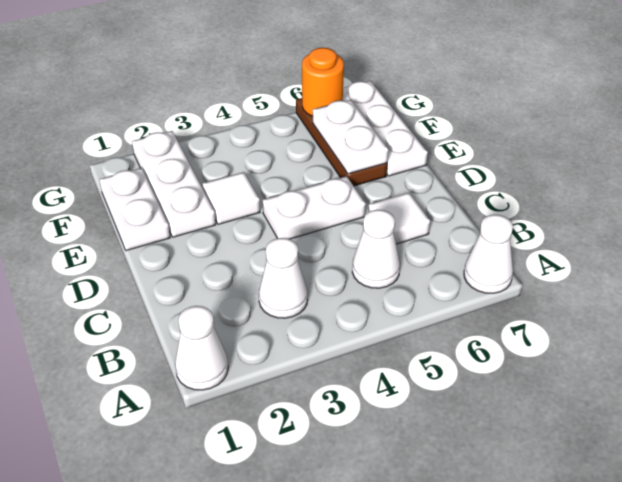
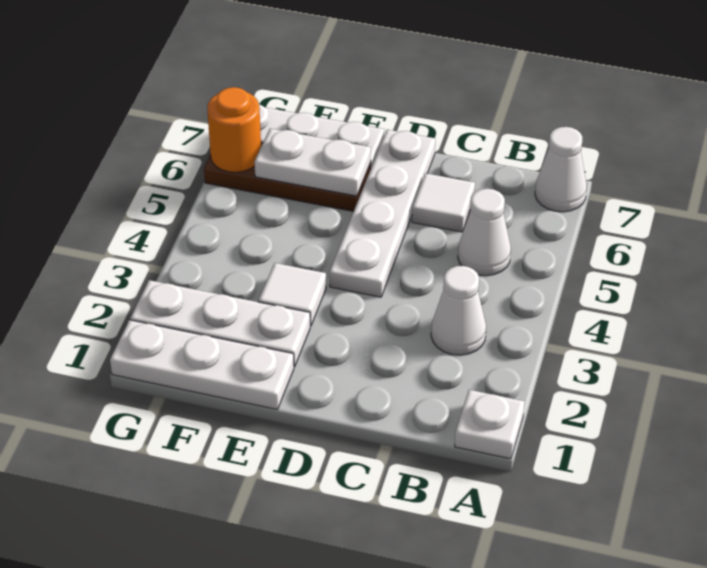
white cone A1 level 1 -> white plate A1 level 1
white plate D4:D5 level 1 -> white plate D4:D7 level 1
white plate E1:F1 level 1 -> white plate E1:G1 level 1

